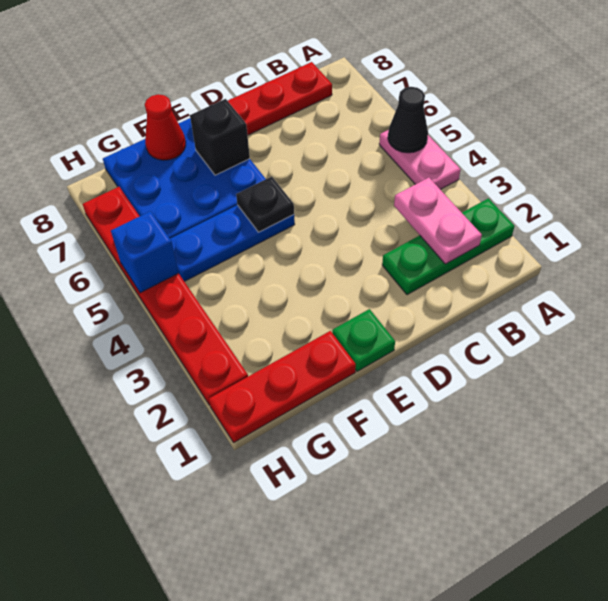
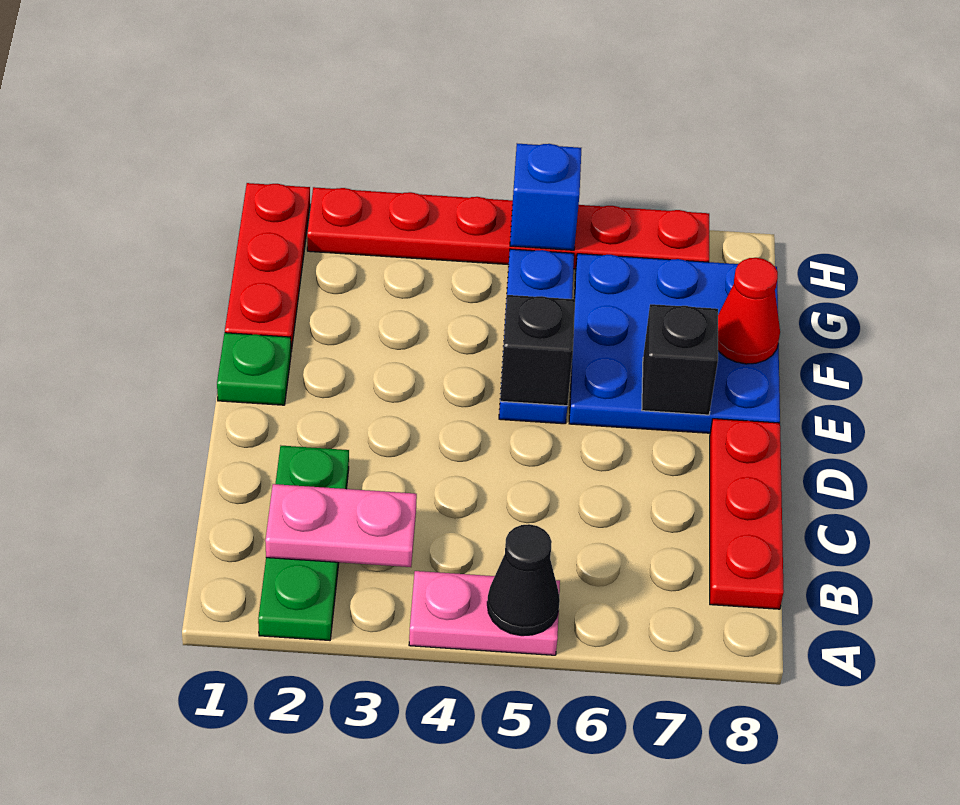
black plate E5 level 2 -> black brick E5 level 2

